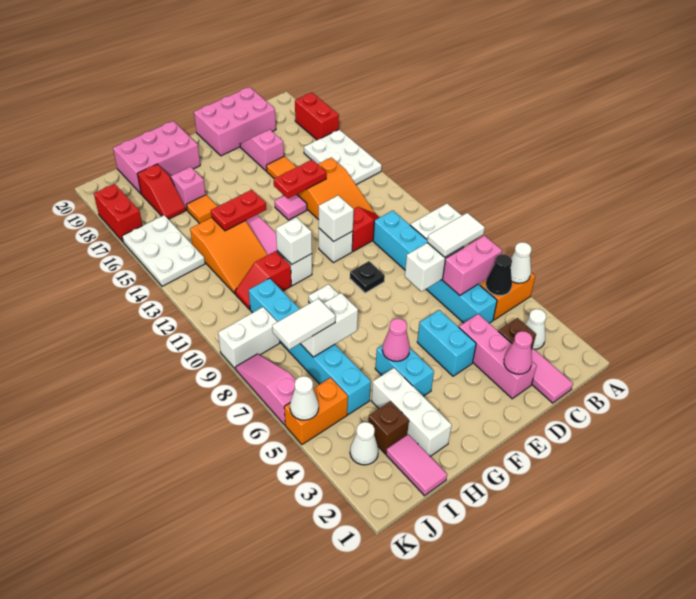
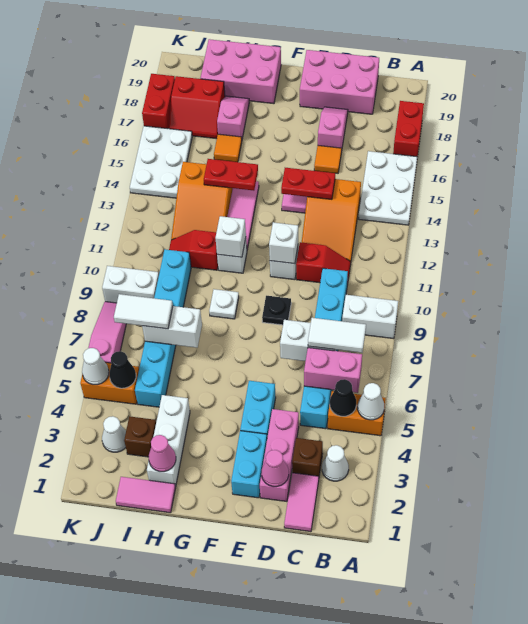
cyan brick G4:G5 level 1 -> cyan brick E2:E3 level 1
pink cone G5 level 2 -> pink cone H2 level 2
pink tile I1:I2 level 1 -> pink tile H1:I1 level 1
red slope I17:I18 level 1 top 18 -> red slope I17:J18 level 1 top 18
none -> black cone J5 level 2

